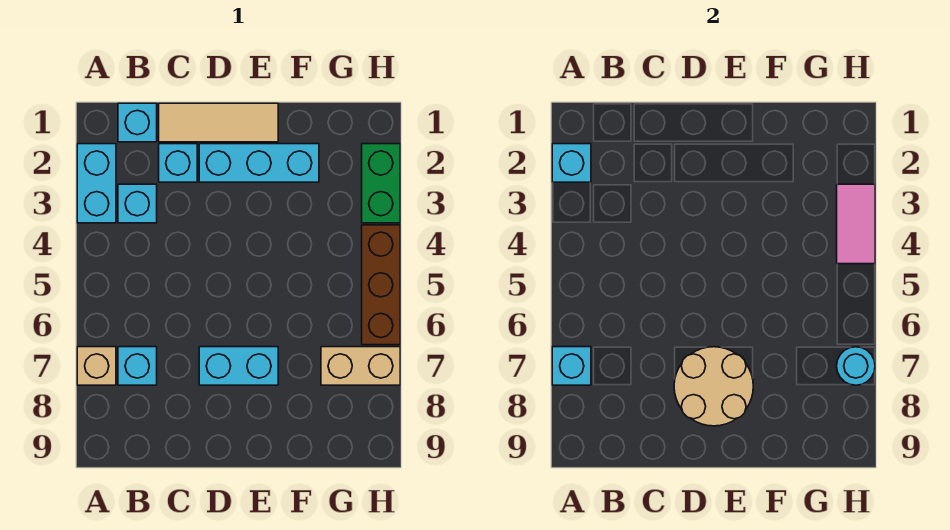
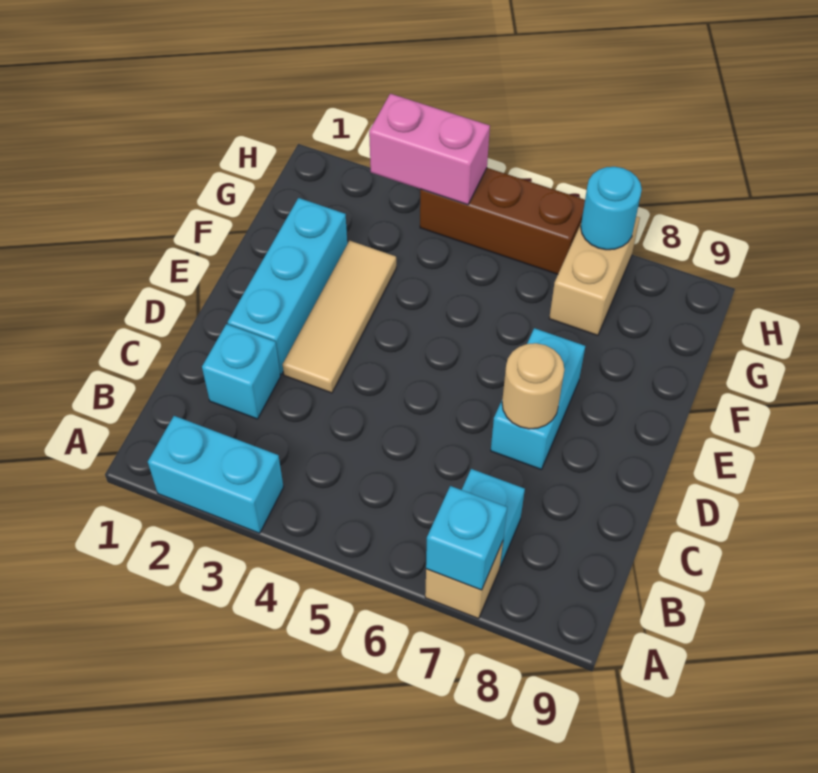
cyan brick A2 level 2 -> none
cyan brick B1 level 1 -> none
cyan brick B3 level 1 -> none
tan tile C1:E1 level 1 -> tan tile D3:F3 level 1
tan round brick D7:E8 level 2 -> tan round brick D7 level 2
green brick H2:H3 level 1 -> none
pink tile H3:H4 level 2 -> pink brick H3:H4 level 2

